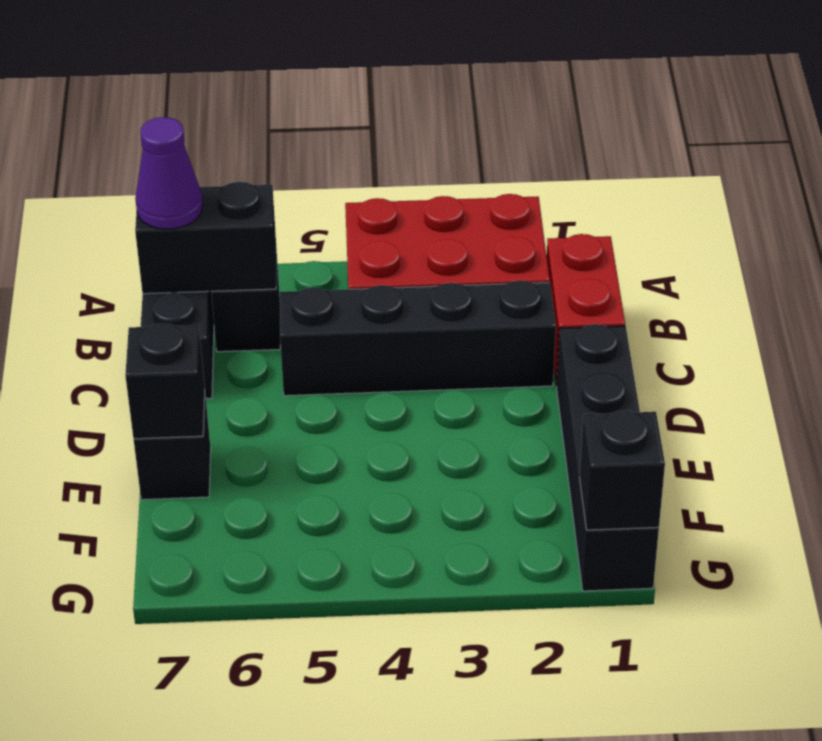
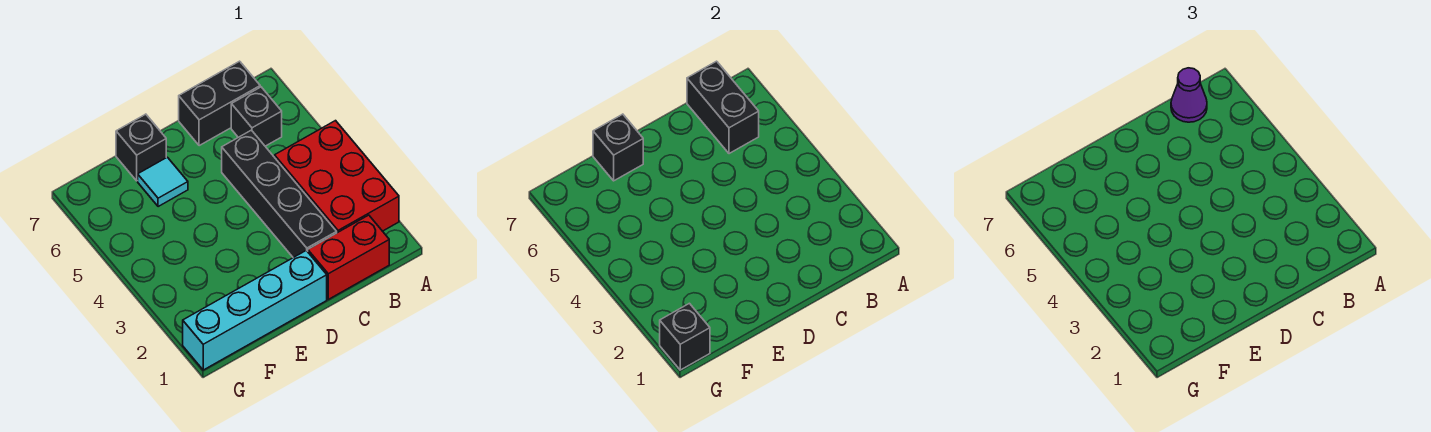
black brick D1:G1 level 1 -> cyan brick D1:G1 level 1
none -> cyan tile E6 level 1

